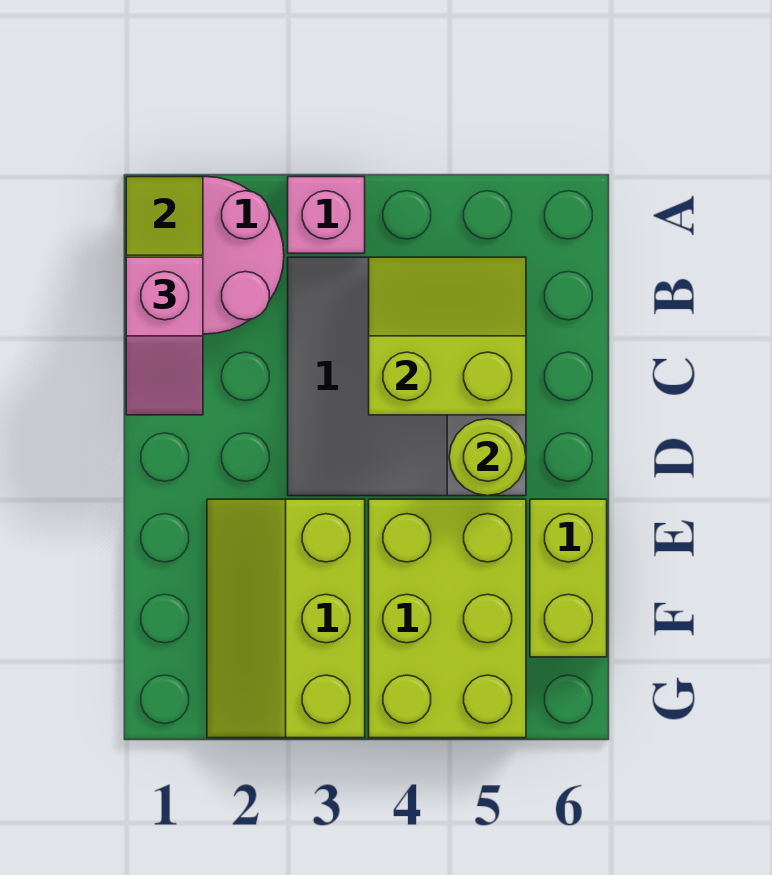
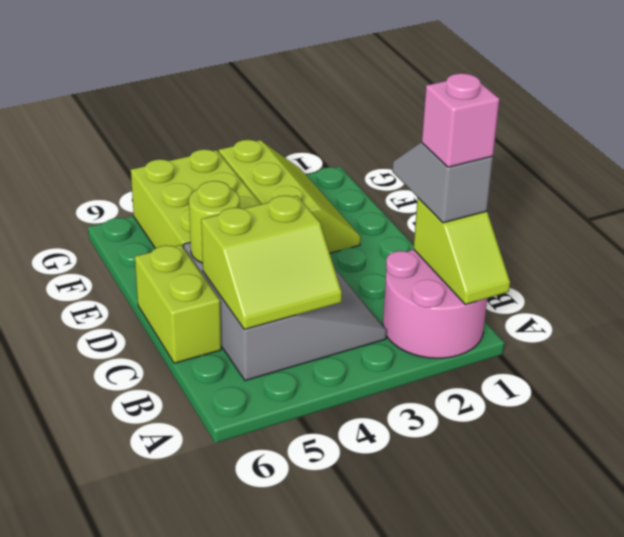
pink brick A3 level 1 -> pink brick B1 level 4
pink slope B1:C1 level 3 top B -> grey slope B1:C1 level 3 top B
lime brick E6:F6 level 1 -> lime brick C6:D6 level 1

